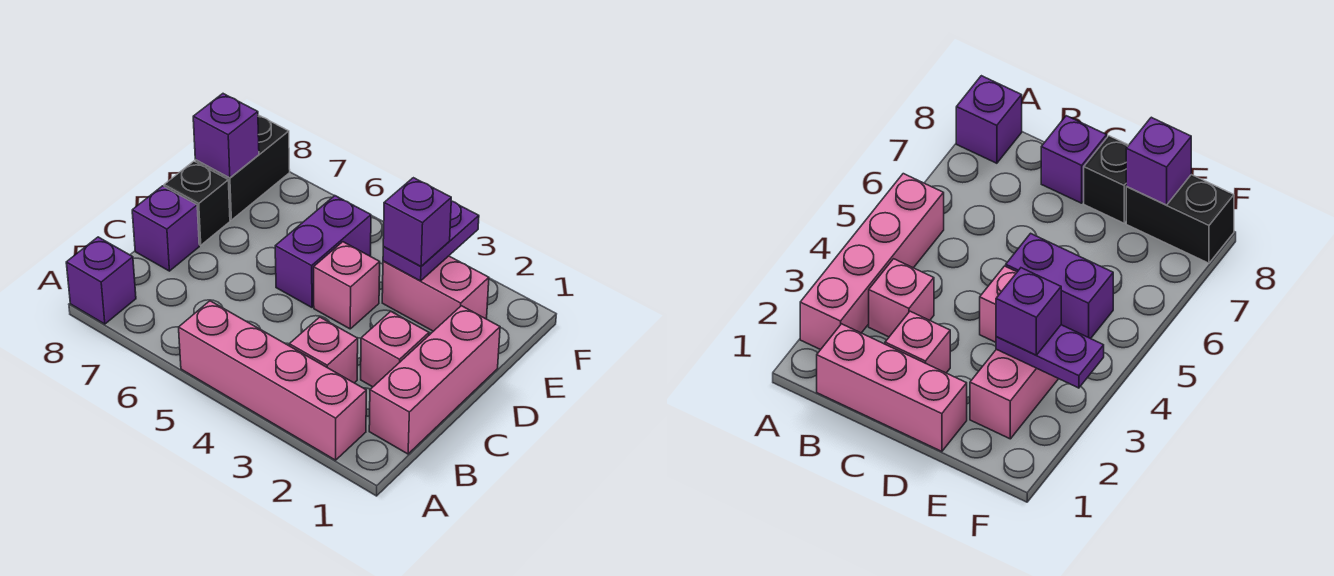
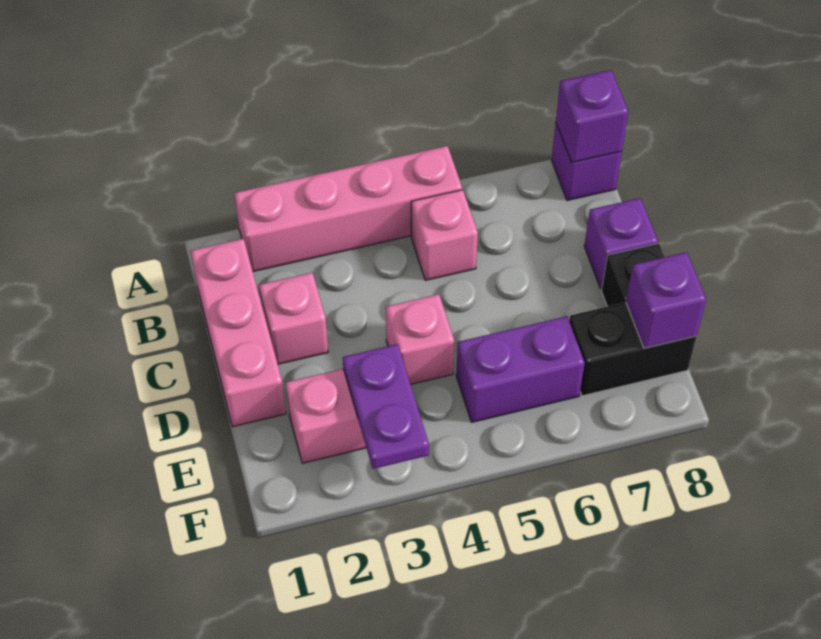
pink brick B3 level 1 -> pink brick B5 level 1
purple brick D5:E5 level 1 -> purple brick E5:E6 level 1
purple brick E3 level 3 -> purple brick A8 level 2
black brick E8:F8 level 1 -> black brick E7:E8 level 1

